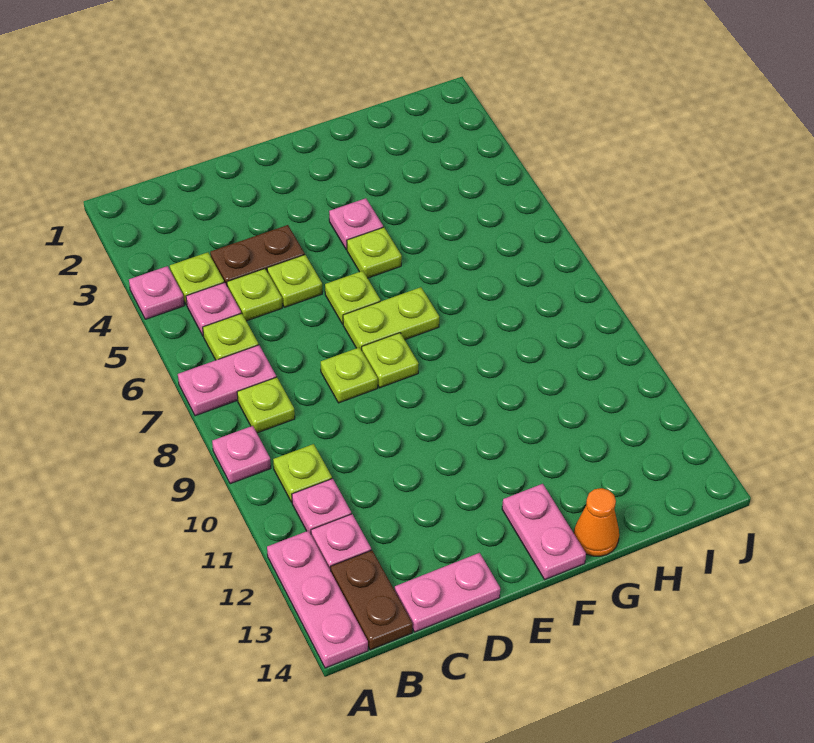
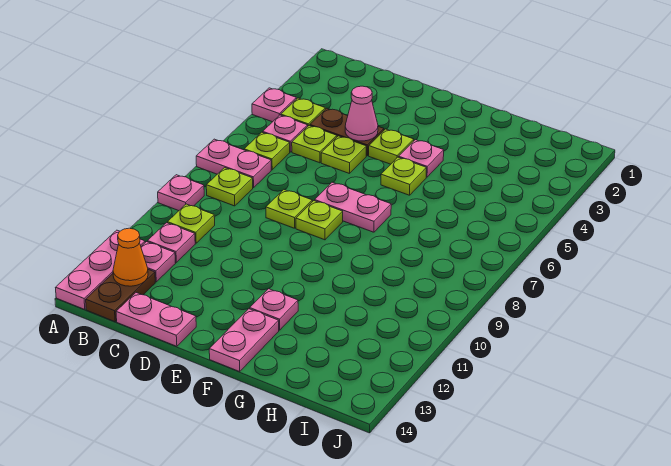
none -> pink cone D4 level 2
lime plate E6 level 1 -> lime plate E4 level 1
lime plate E7:F7 level 1 -> pink plate E7:F7 level 1
none -> pink plate F12 level 1
orange cone G14 level 1 -> orange cone B13 level 2

